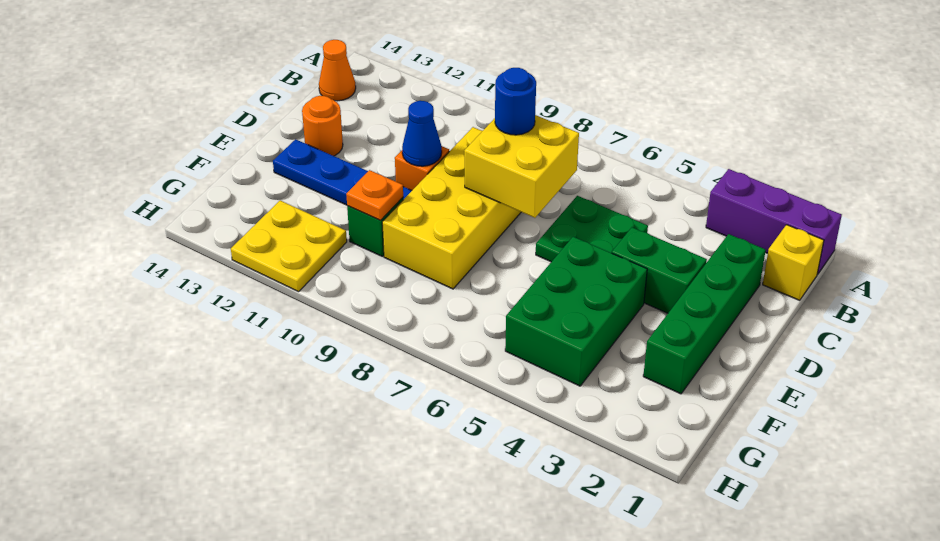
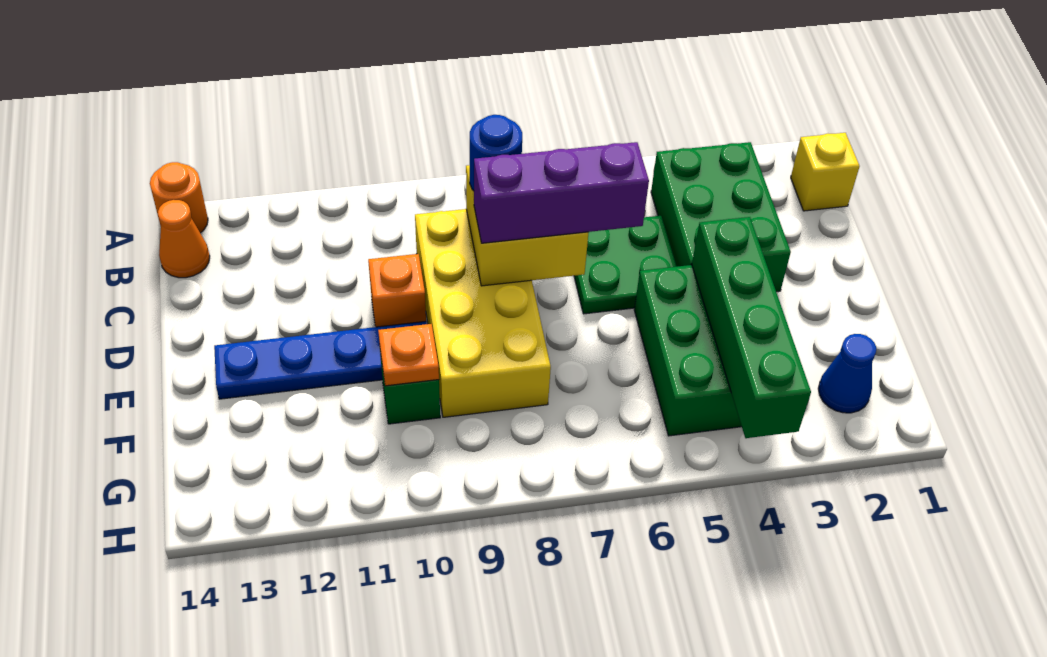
purple brick A1:A3 level 1 -> purple brick D6:D8 level 3
green brick C2:F2 level 1 -> green brick E4:H4 level 2
green brick D3:D4 level 1 -> green brick B3:D4 level 1
blue cone D10 level 2 -> blue cone G2 level 1
orange round brick D13 level 1 -> orange round brick A14 level 1
yellow plate G11:H12 level 1 -> none

